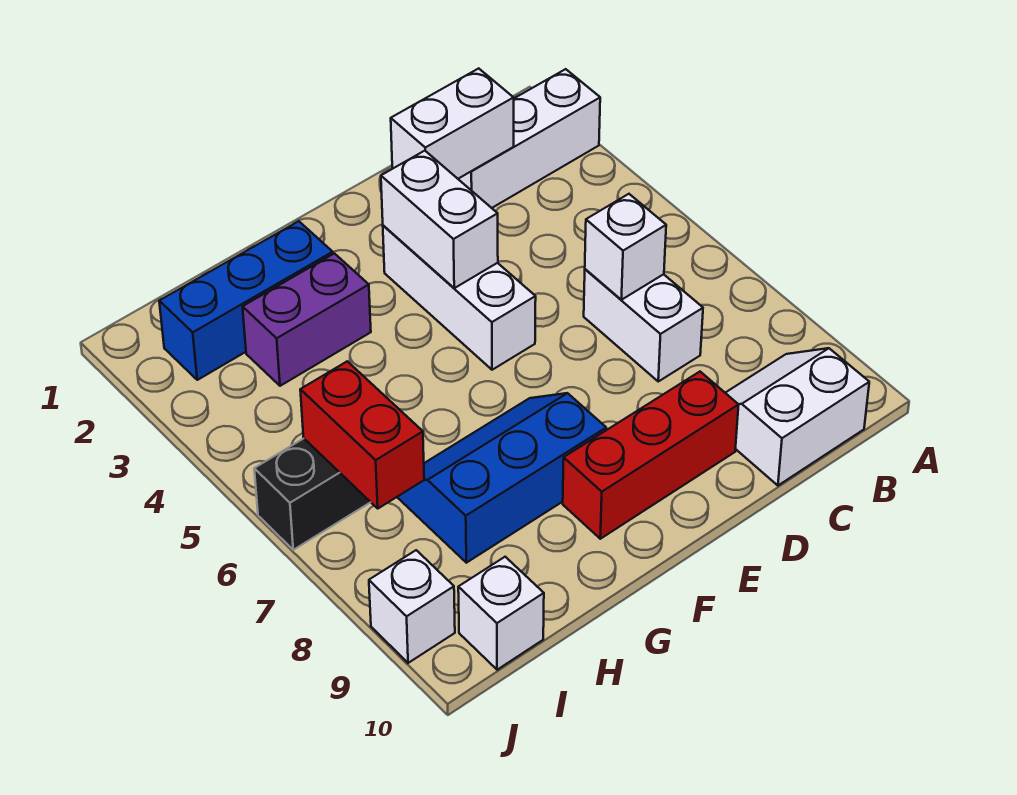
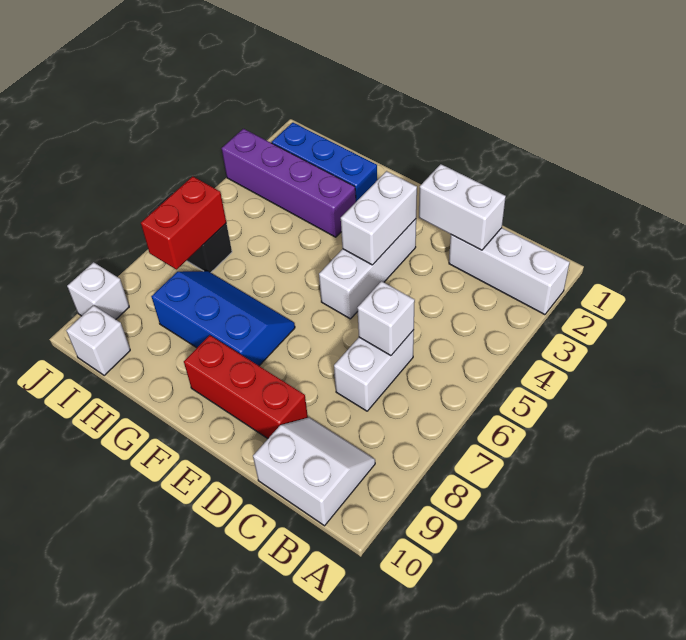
purple brick G3:H3 level 1 -> purple brick G3:J3 level 1

